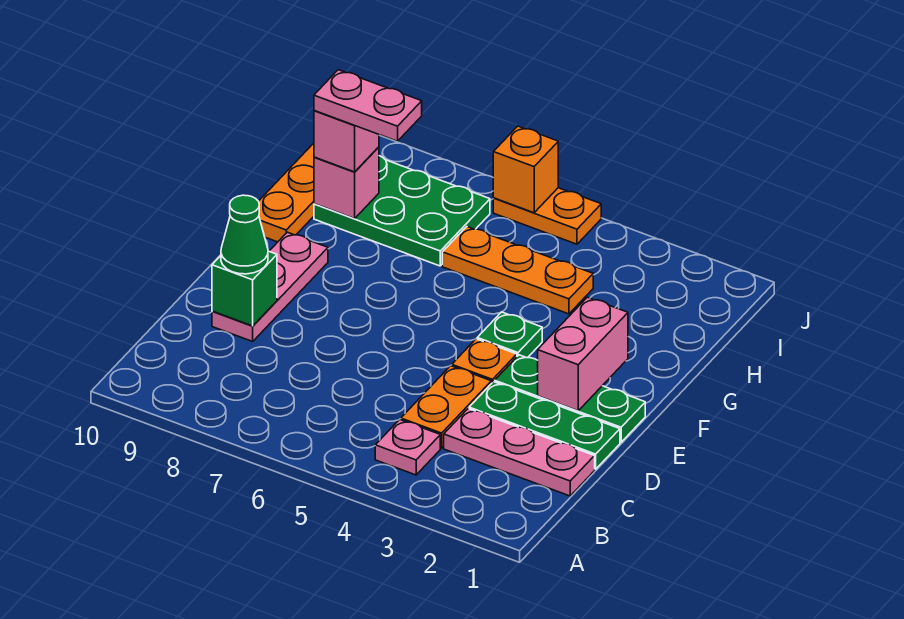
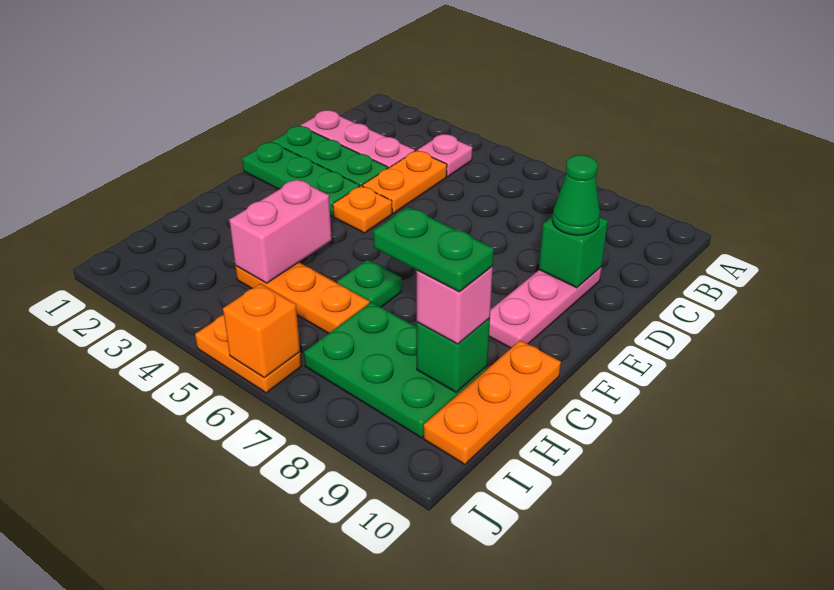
pink brick E2:F2 level 2 -> pink brick G4:H4 level 2
green plate F4 level 1 -> green plate G6 level 1
pink plate H8:H9 level 4 -> green plate H8:H9 level 4
pink brick H9 level 2 -> green brick H9 level 2

